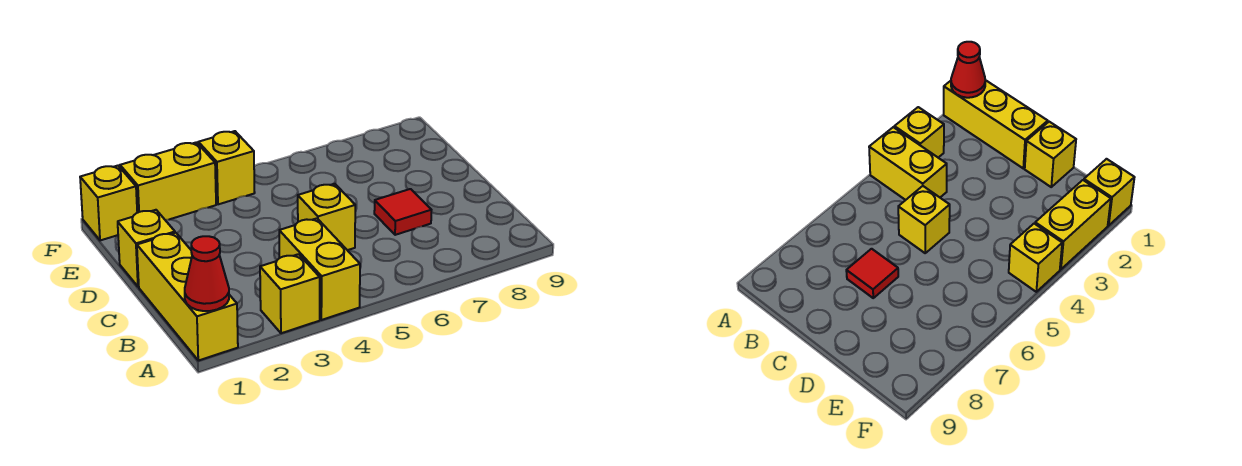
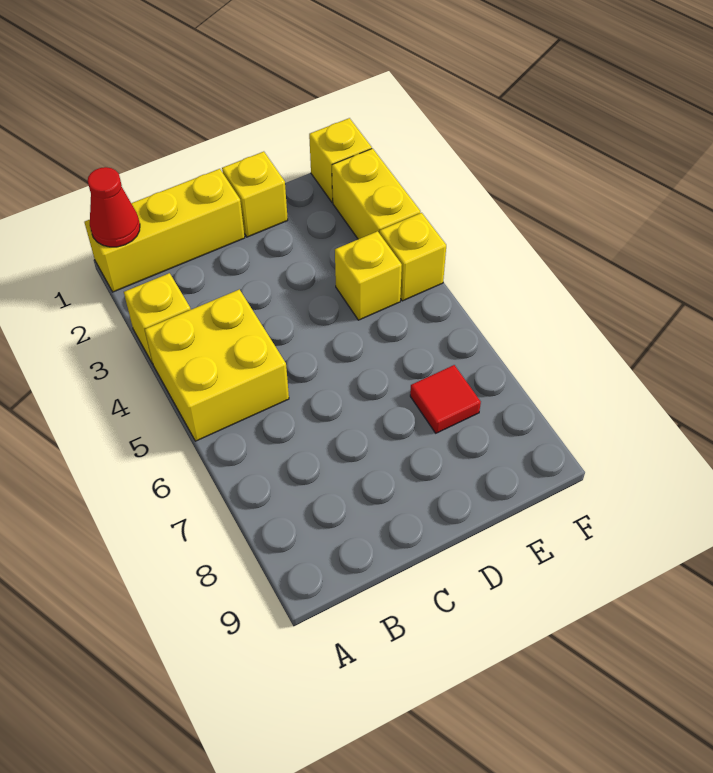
yellow brick A4:B4 level 1 -> yellow brick A4:B5 level 1
yellow brick C5 level 1 -> yellow brick E4 level 1
red tile C7 level 1 -> red tile E7 level 1

